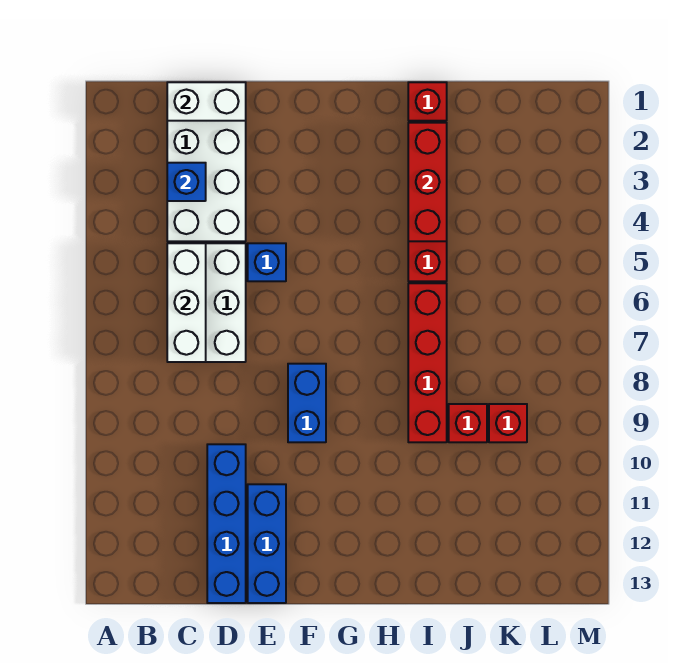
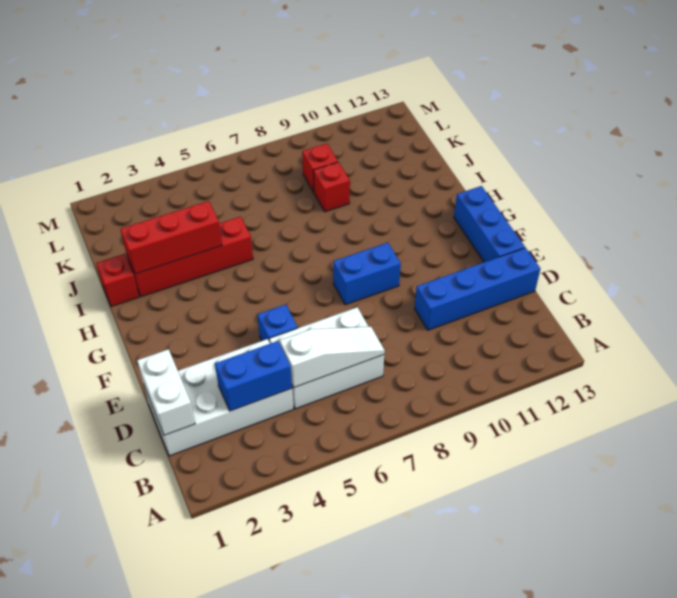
blue brick C3 level 2 -> blue brick C3:C4 level 2
white brick C5:C7 level 2 -> white slope C5:C7 level 2 top 5
blue brick E11:E13 level 1 -> blue brick E13:G13 level 1
red brick I6:I9 level 1 -> none

